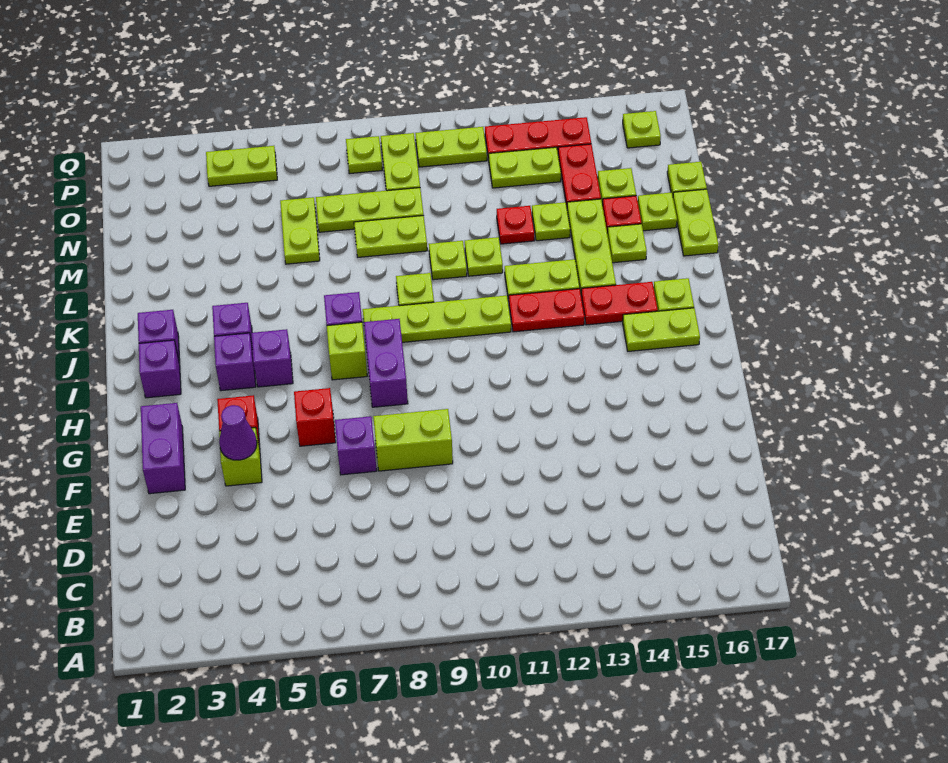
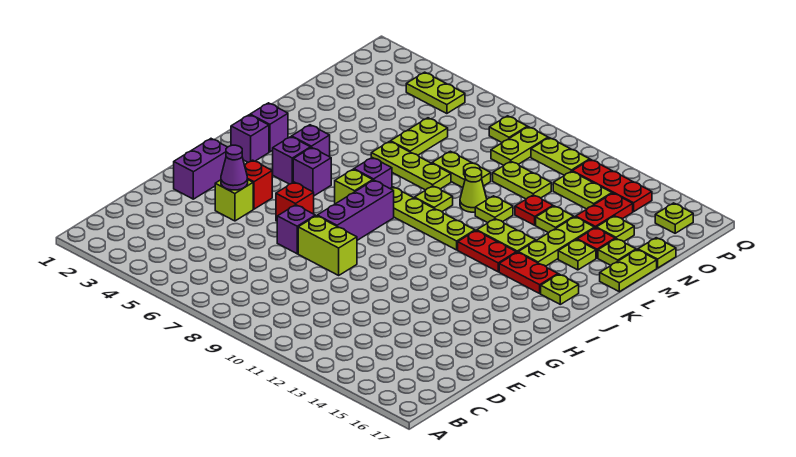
purple brick H8:I8 level 1 -> purple brick G8:I8 level 1
lime plate I15:I16 level 1 -> lime plate N10:N11 level 1
lime plate L10 level 1 -> lime cone L10 level 1
lime plate N7:N9 level 1 -> lime plate L6:L8 level 1

